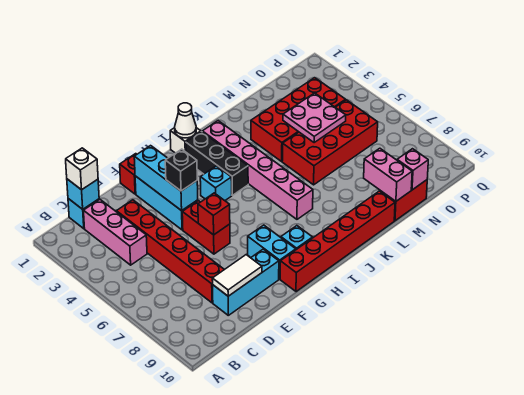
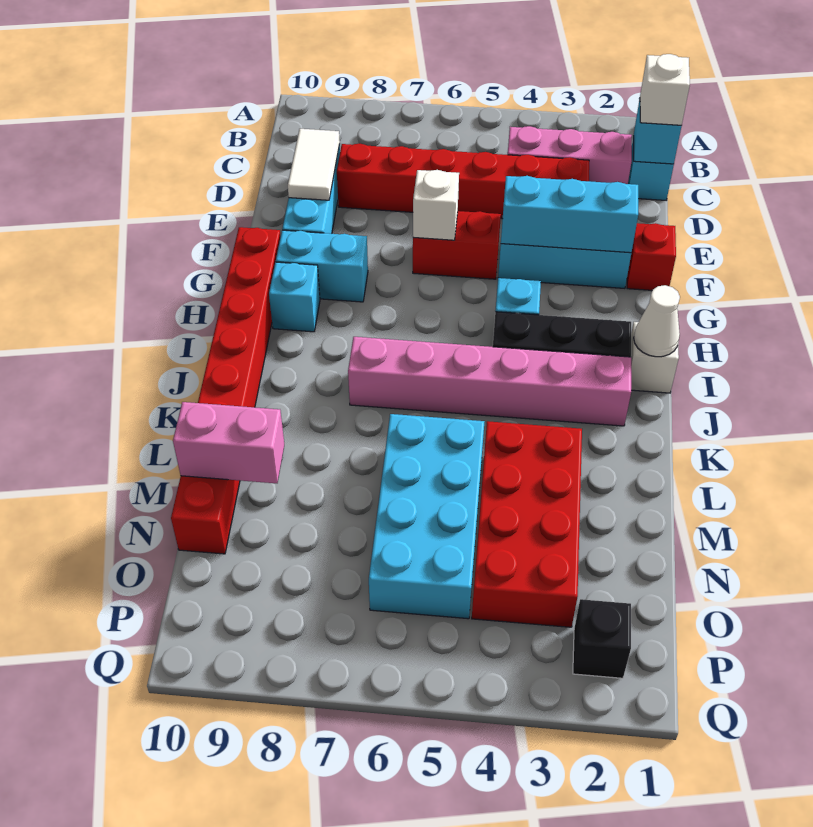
black brick F4 level 3 -> black brick P2 level 1
red brick F6 level 2 -> white brick F6 level 2
red brick L5:O6 level 1 -> cyan brick L5:O6 level 1
pink plate M4:N5 level 2 -> none
pink brick N10 level 2 -> none

